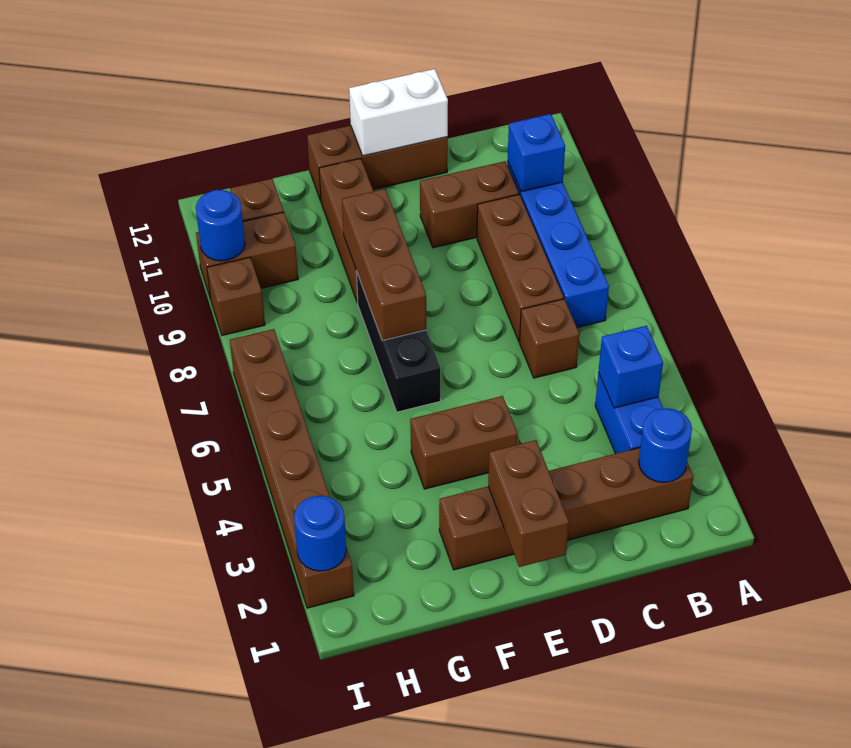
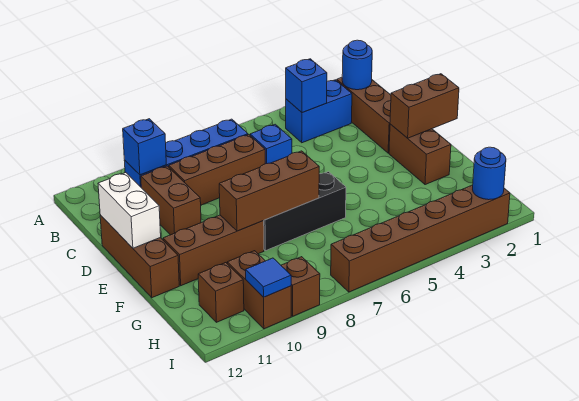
brown brick C6 level 1 -> blue brick C6 level 1
brown brick E4:F4 level 1 -> none
blue round brick I10 level 2 -> blue tile I10 level 2

